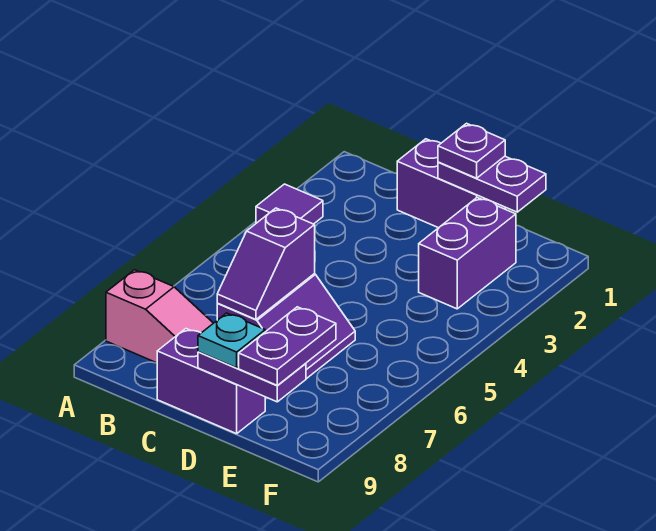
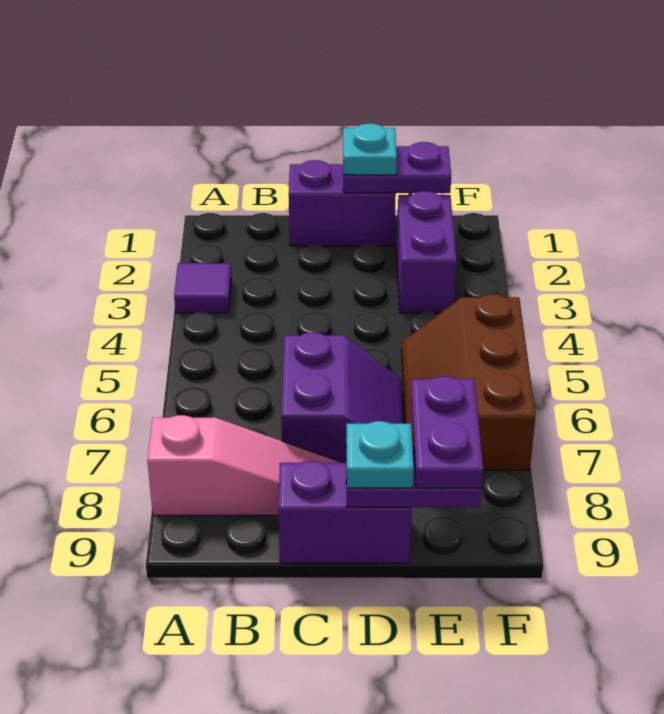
purple slope C6:C7 level 2 top 6 -> none
purple plate D1 level 3 -> cyan plate D1 level 3
none -> brown slope E5:F7 level 1 top F

